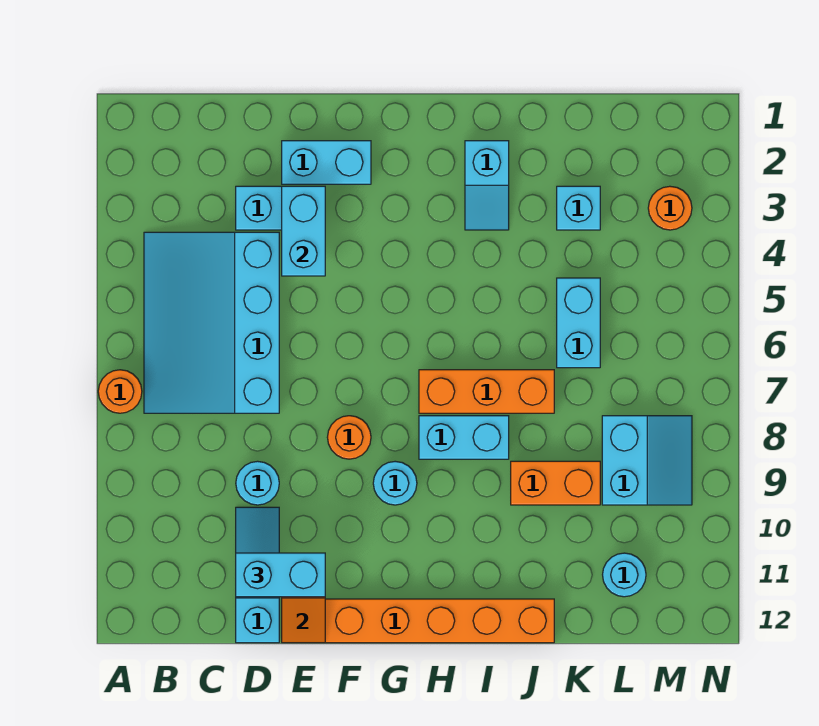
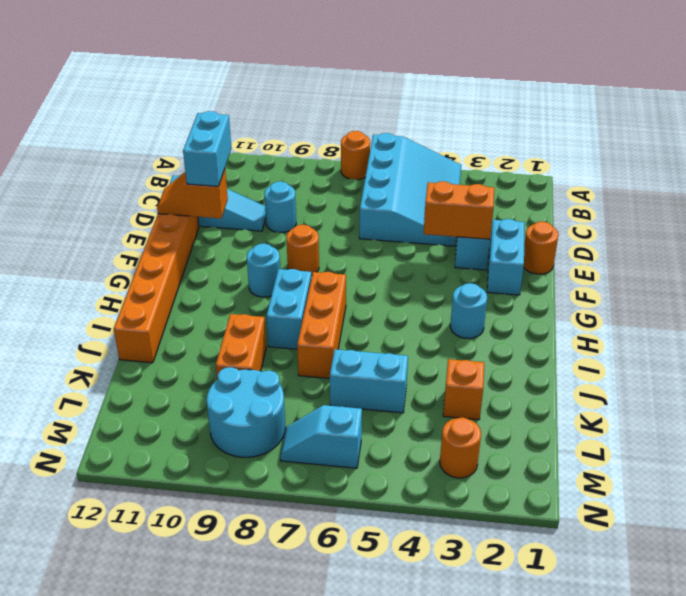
cyan slope B4:D7 level 1 top D -> cyan slope A4:D6 level 1 top 6
none -> orange round brick E1 level 1
cyan brick E3:E4 level 2 -> orange brick E3:E4 level 2
cyan slope I2:I3 level 1 top 2 -> cyan slope M6:M7 level 1 top 6
cyan brick K3 level 1 -> orange brick K3 level 1
cyan slope L8:M9 level 1 top L -> cyan round brick L8:M9 level 1
cyan round brick L11 level 1 -> cyan round brick H3 level 1

